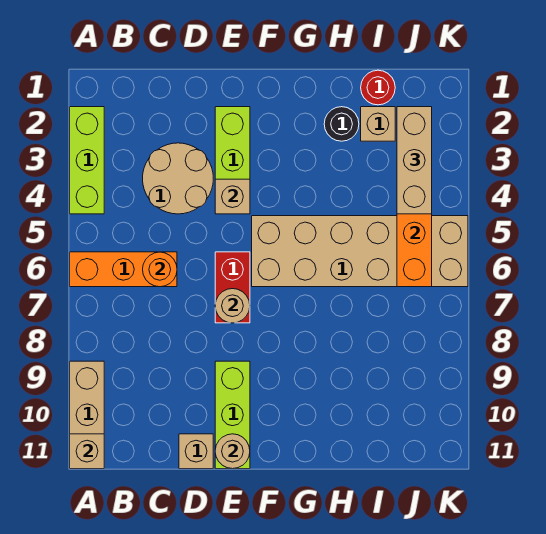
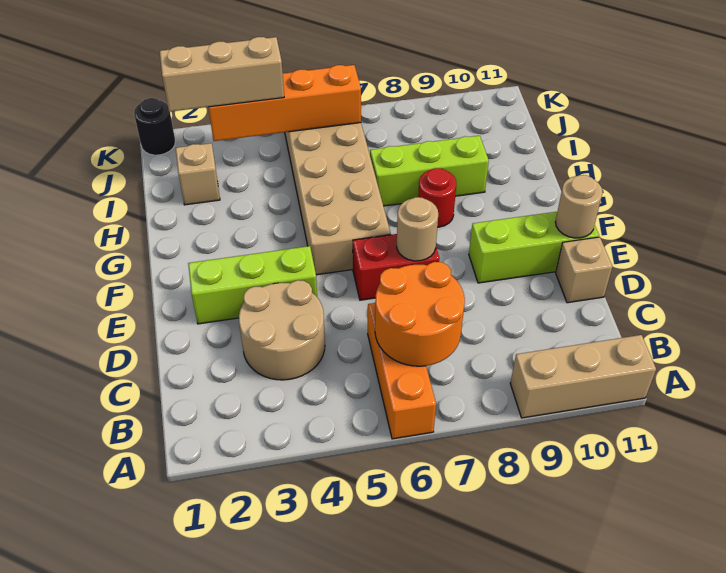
lime brick A2:A4 level 1 -> lime brick H7:H9 level 1
tan brick A11 level 2 -> none
orange round brick C6 level 2 -> orange round brick B6:C7 level 2
tan brick E4 level 2 -> none
black round brick H2 level 1 -> black round brick K1 level 1
red round brick I1 level 1 -> red round brick G8 level 1

